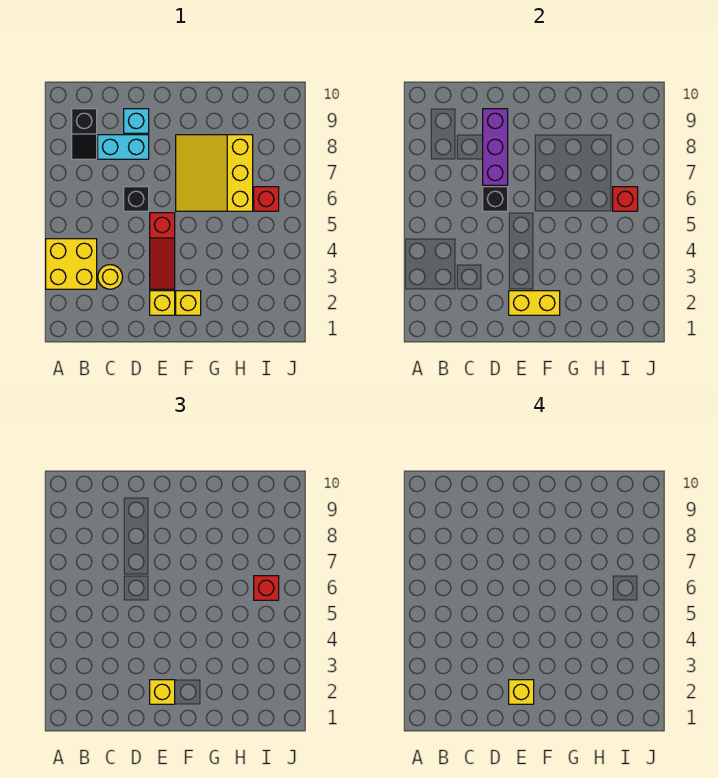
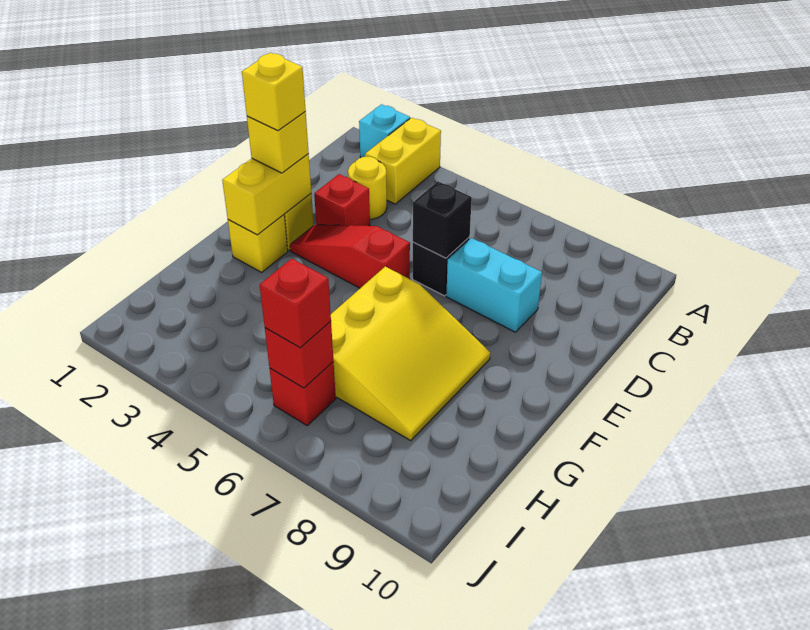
yellow brick A3:B4 level 1 -> yellow brick A3:B3 level 1
black slope B8:B9 level 1 top 9 -> none
cyan brick C8:D8 level 1 -> cyan brick D7:D8 level 1
none -> red brick D3 level 1
purple brick D7:D9 level 2 -> none
cyan brick D9 level 1 -> cyan brick A2 level 1
yellow slope F6:H8 level 1 top H -> yellow slope F6:H8 level 1 top 6

